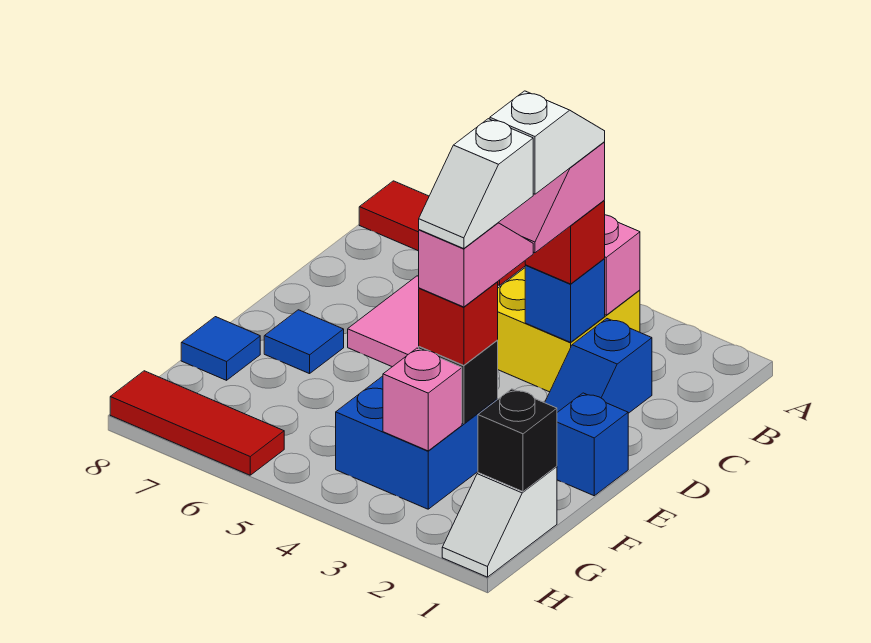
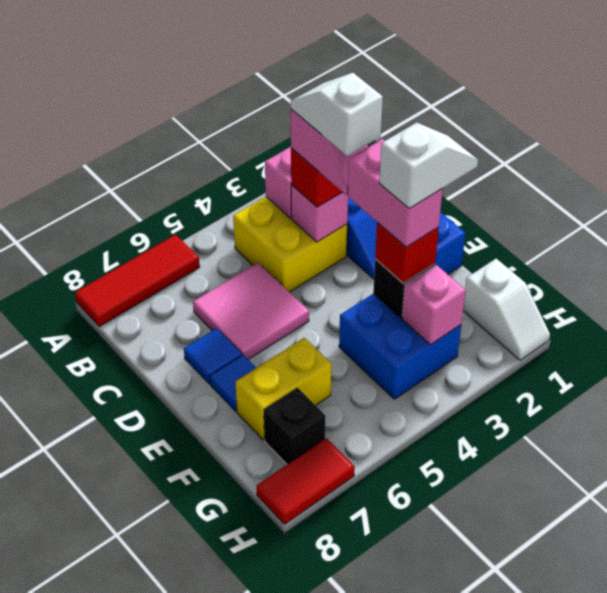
blue brick C3 level 2 -> pink brick C3 level 2
pink slope E3:F3 level 4 top F -> pink brick E3:F3 level 4
white slope E3:F3 level 5 top E -> white slope F2:F3 level 5 top 3
none -> yellow brick F6:F7 level 1
blue tile F8 level 1 -> blue tile D7 level 1
black brick G1 level 2 -> black brick G7 level 1
red tile H6:H8 level 1 -> red tile H7:H8 level 1

